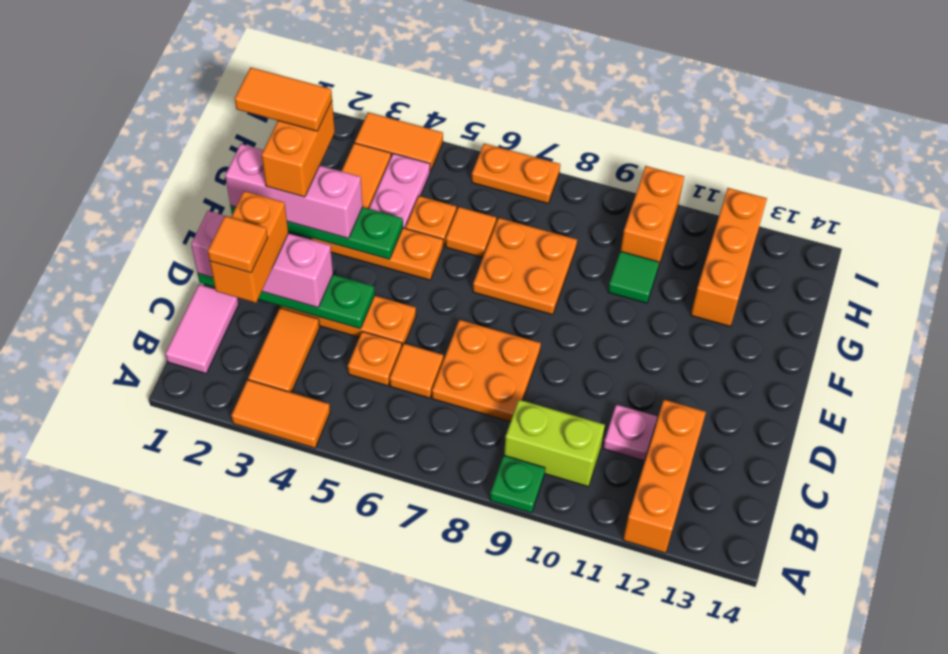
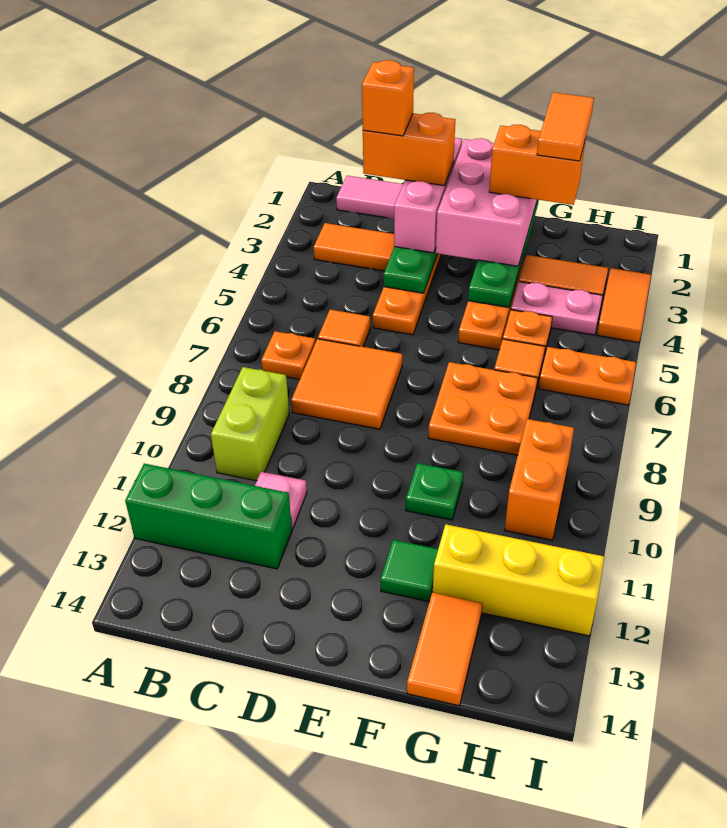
orange tile A3:A4 level 1 -> orange tile G13:G14 level 1
green plate A9 level 1 -> green plate F10 level 1
orange brick A12:C12 level 1 -> green brick A12:C12 level 1
orange tile C2 level 5 -> orange brick C2 level 5
orange plate C5 level 1 -> orange plate B7 level 1
orange plate C7:D8 level 1 -> orange tile C7:D8 level 1
pink brick F1:F3 level 3 -> pink brick E1:F3 level 3
green tile G10 level 1 -> green tile F12 level 1
orange brick G12:I12 level 1 -> yellow brick G12:I12 level 1
orange brick H10:I10 level 1 -> orange brick H9:H10 level 1
orange plate I6:I7 level 1 -> orange plate H6:I6 level 1

